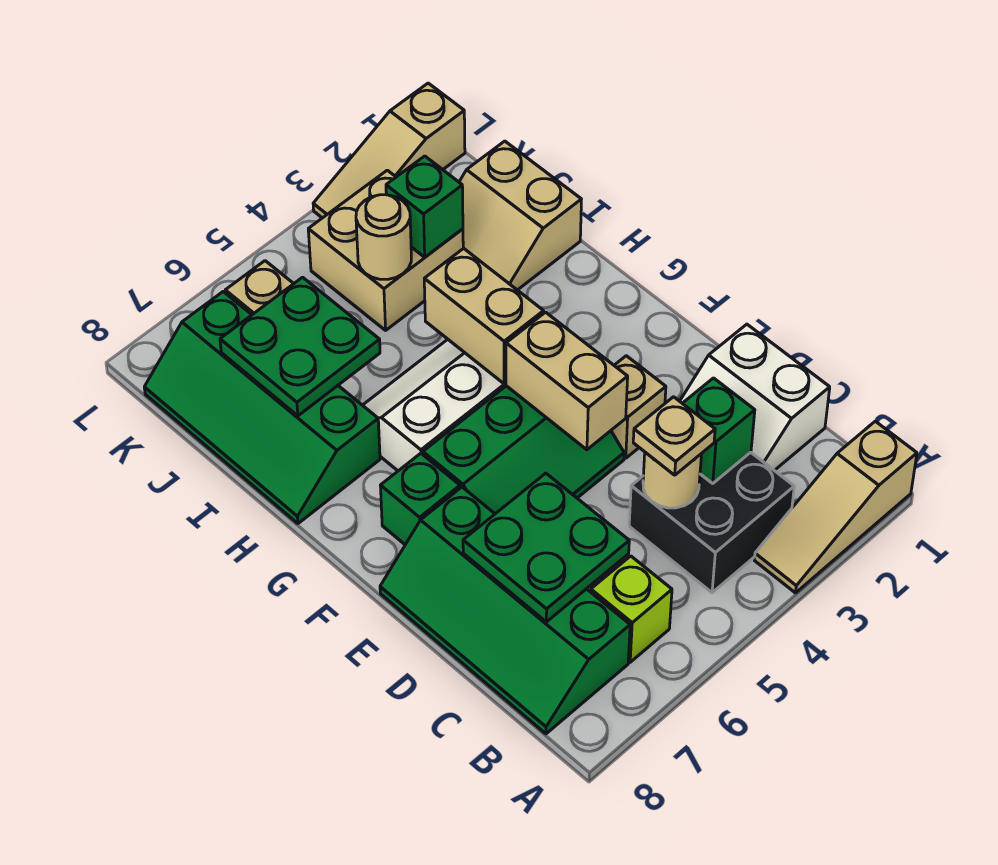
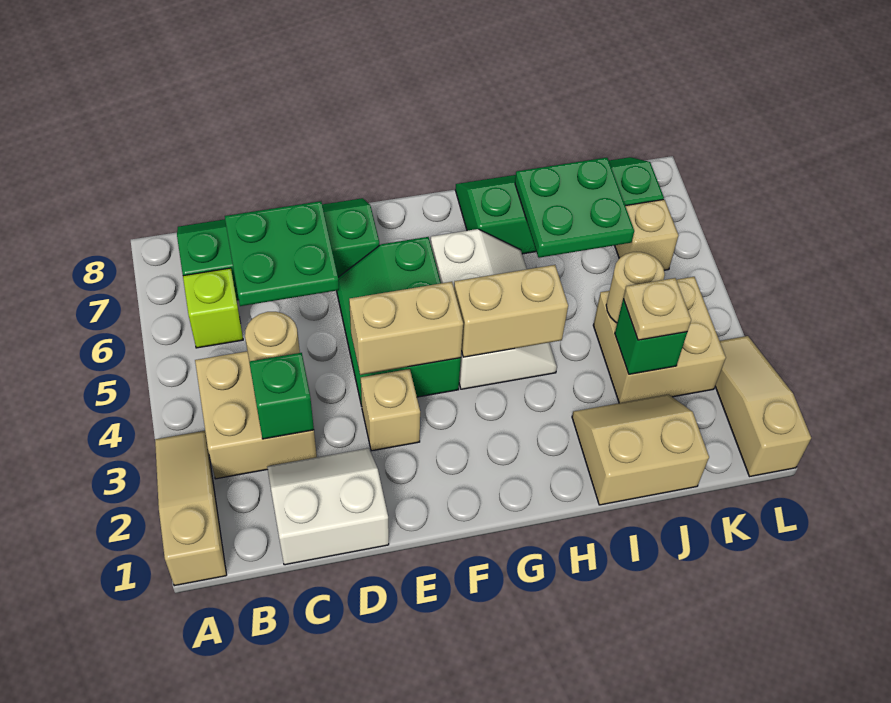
black brick B3:C4 level 1 -> tan brick B3:C4 level 1
tan plate C4 level 3 -> tan plate J3 level 3
green brick F7 level 1 -> none

